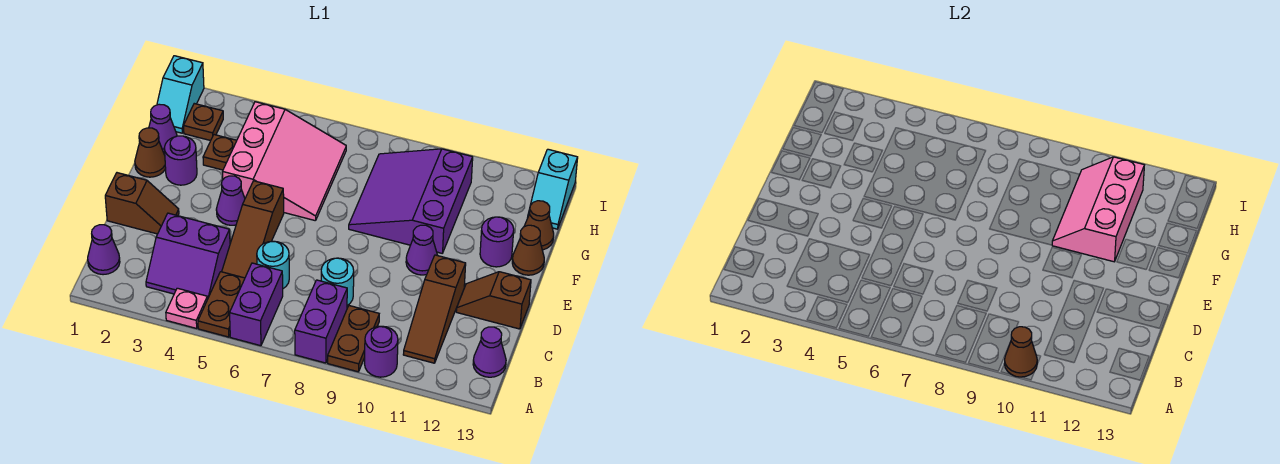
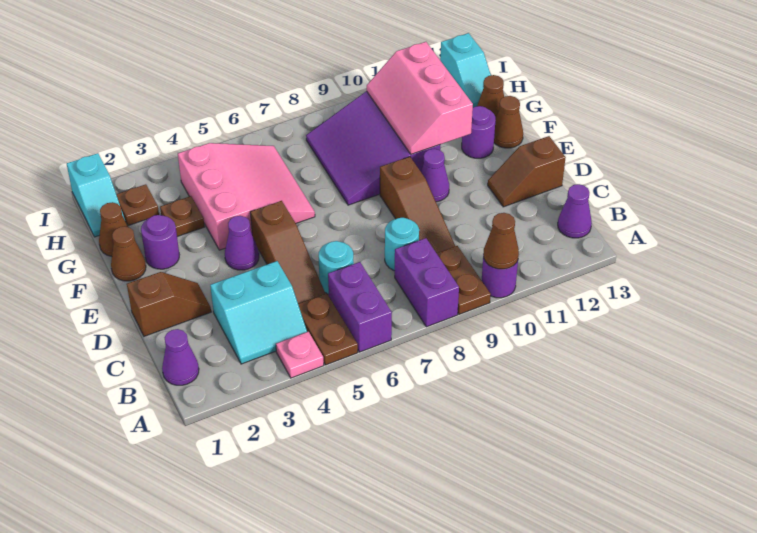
purple slope B3:C4 level 1 top C -> cyan slope B3:C4 level 1 top C
brown slope B11:D11 level 1 top D -> brown slope C9:E9 level 1 top E
purple cone G1 level 1 -> brown cone G1 level 1

